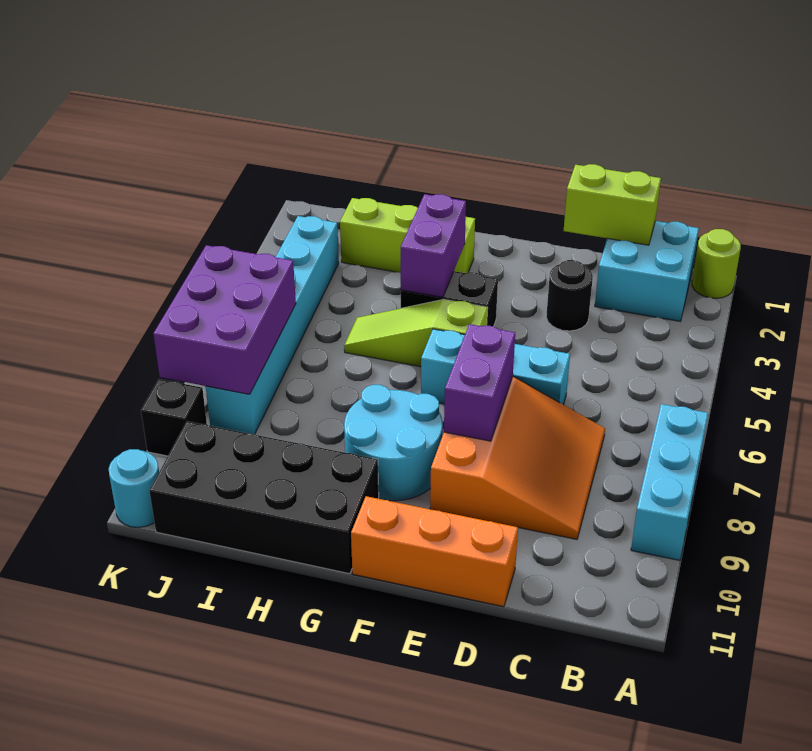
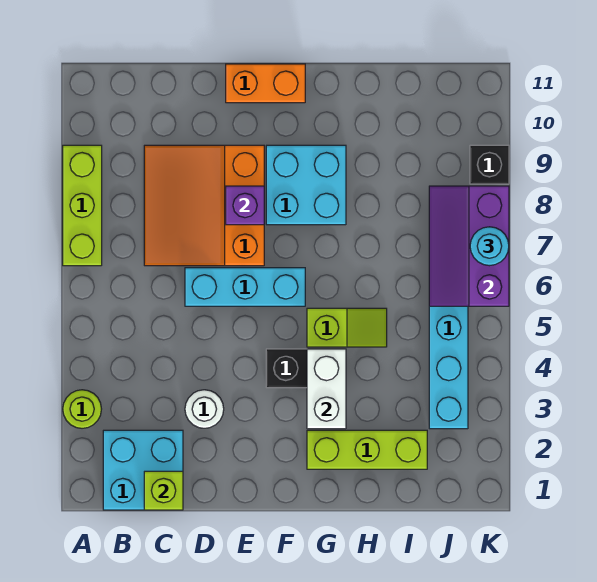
lime round brick A1 level 1 -> lime round brick A3 level 1
cyan brick A7:A9 level 1 -> lime brick A7:A9 level 1
lime brick C1:D1 level 2 -> lime brick C1 level 2
black round brick D3 level 1 -> white round brick D3 level 1
orange brick D11:F11 level 1 -> orange brick E11:F11 level 1
purple brick E7:E8 level 2 -> purple brick E8 level 2
lime slope F5:H5 level 1 top F -> lime slope G5:H5 level 1 top G
cyan round brick F8:G9 level 1 -> cyan brick F8:G9 level 1
purple brick G3:G4 level 2 -> white brick G3:G4 level 2
black brick G10:J11 level 1 -> none
purple brick J6:K8 level 2 -> purple slope J6:K8 level 2 top K
cyan round brick K11 level 1 -> cyan round brick K7 level 3

